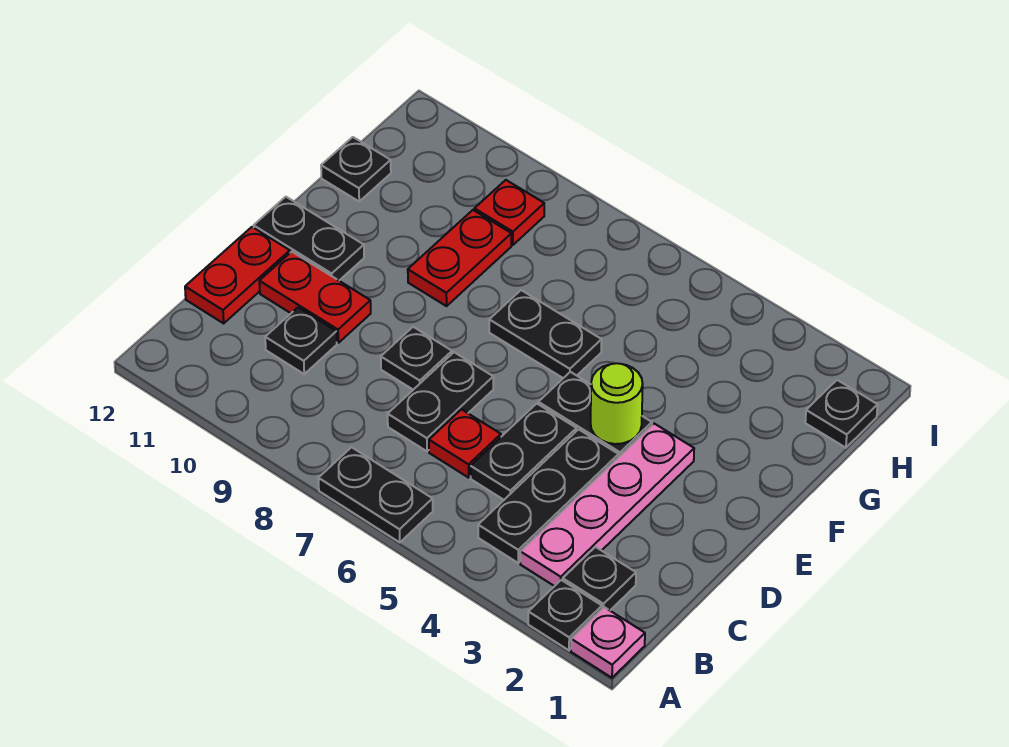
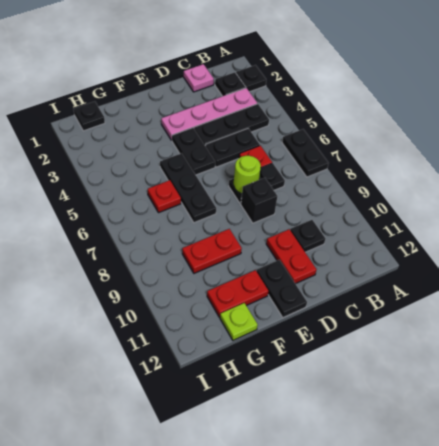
pink plate A1 level 1 -> pink plate C1 level 1
red plate C12:D12 level 1 -> red plate F11:G11 level 1
black plate D8 level 1 -> black brick D8 level 1
lime round brick E4 level 2 -> lime round brick D7 level 2
black plate F6:F7 level 1 -> black plate F5:F7 level 1
black plate G12 level 1 -> lime plate G12 level 1
red plate H9 level 1 -> red plate G6 level 1

